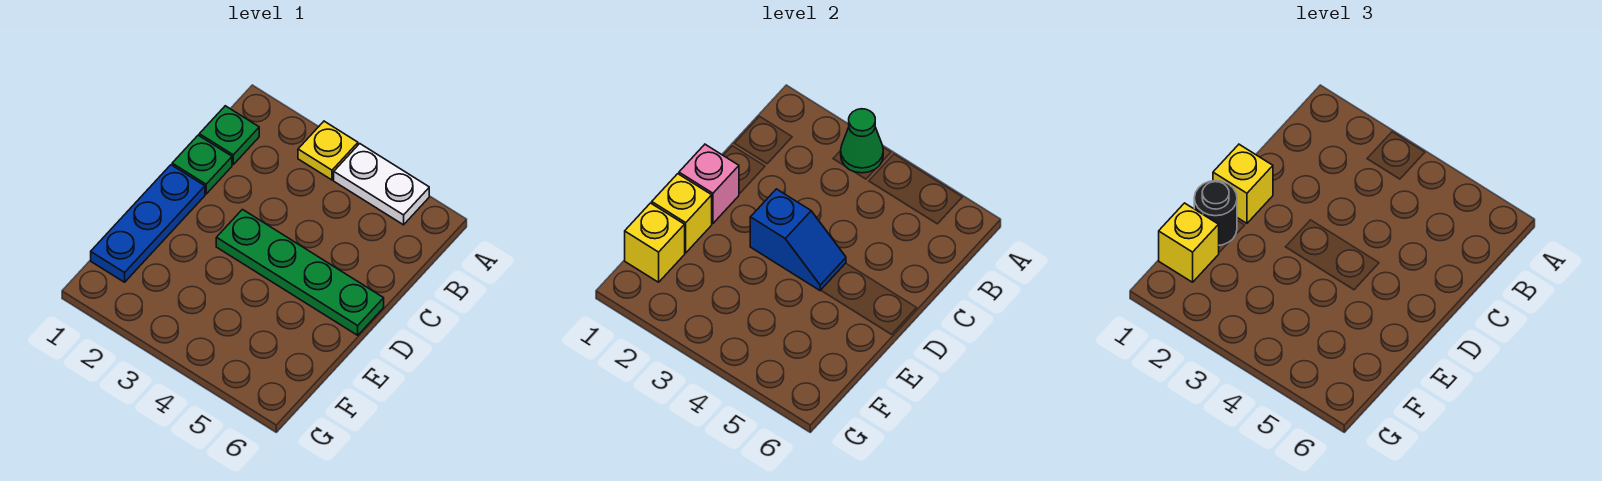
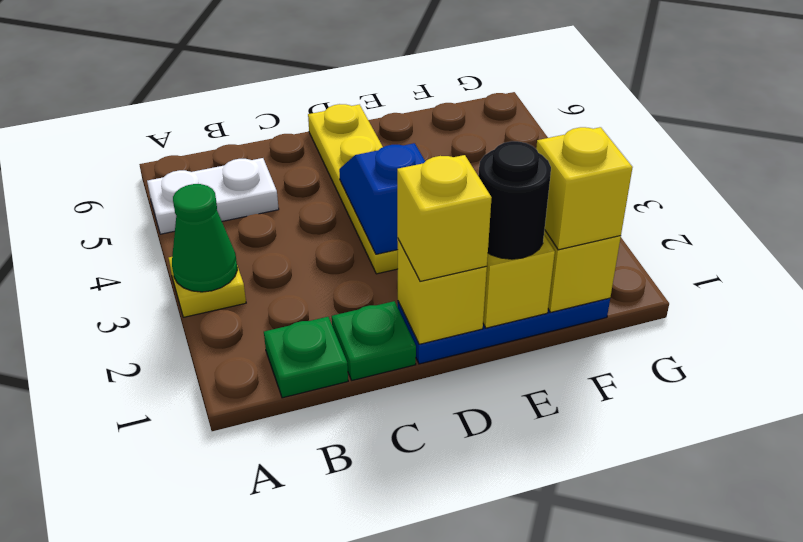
white plate A4:A5 level 1 -> white plate A5:B5 level 1
pink brick D1 level 2 -> yellow brick D1 level 2
green plate D3:D6 level 1 -> yellow plate D3:D6 level 1

